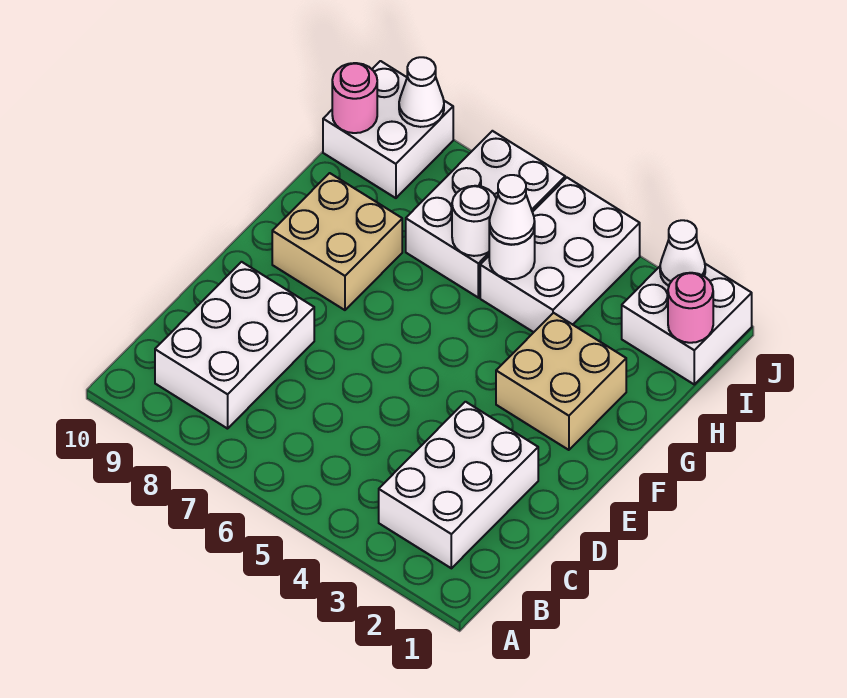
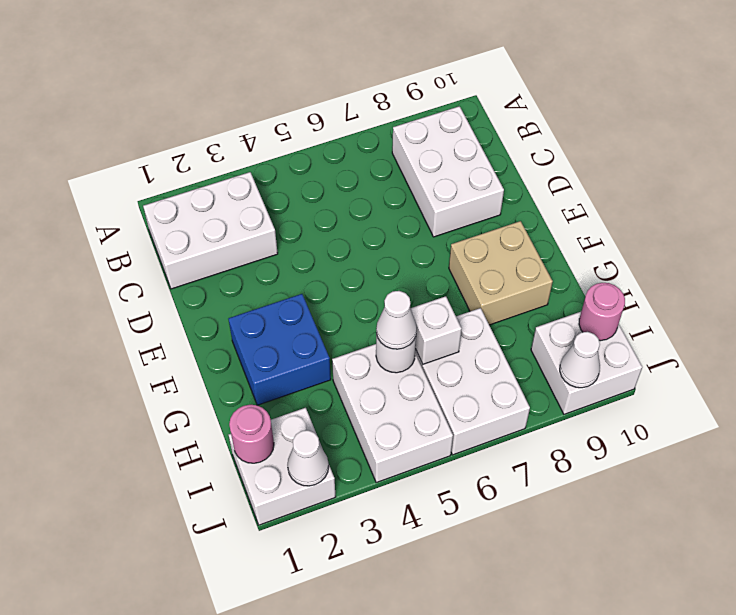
white brick B2:D3 level 1 -> white brick B1:C3 level 1
tan brick F2:G3 level 1 -> blue brick F2:G3 level 1
white round brick H6 level 2 -> white brick H6 level 2

